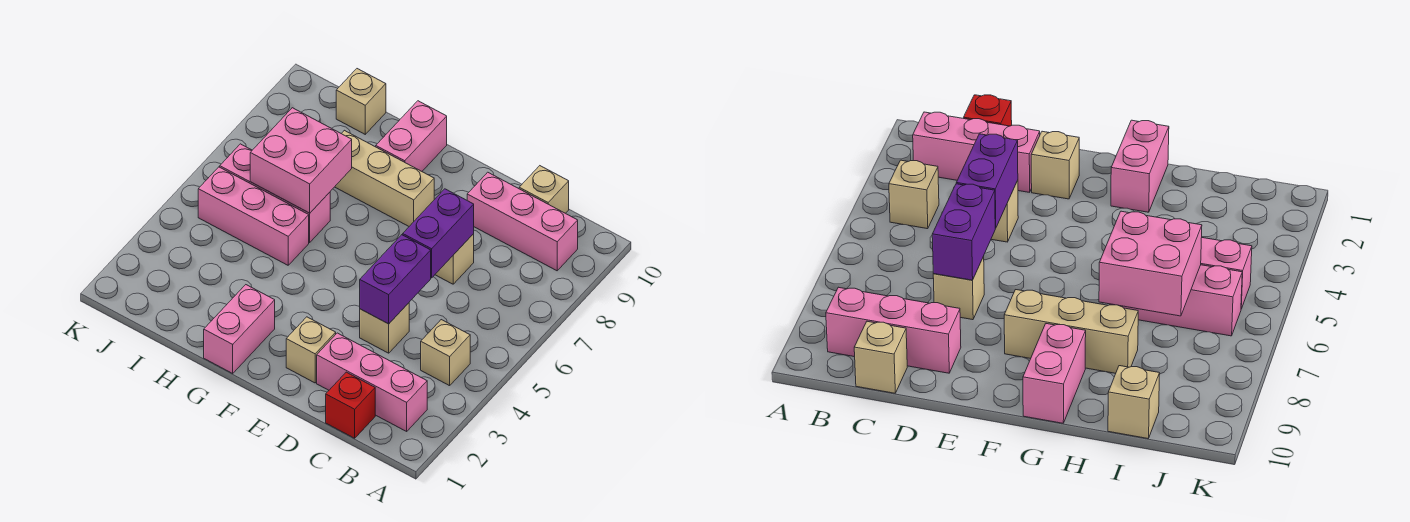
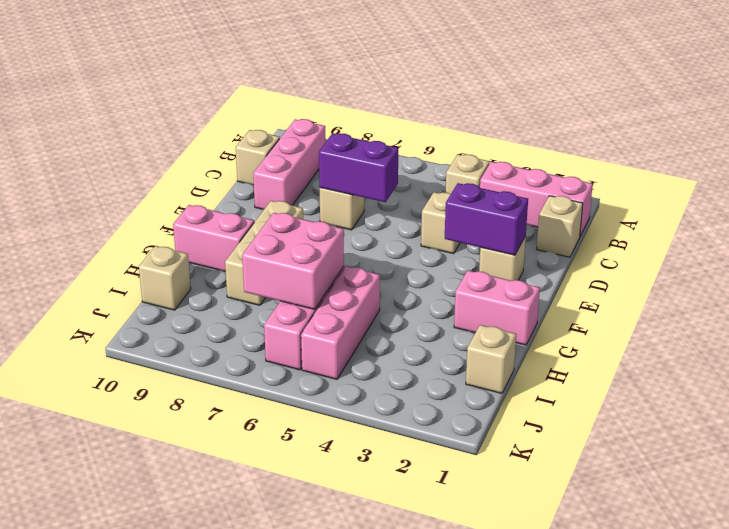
pink brick B2:D2 level 1 -> pink brick B1:B3 level 1
red brick C1 level 1 -> tan brick C1 level 1
purple brick D4:D5 level 2 -> purple brick E2:E3 level 2
none -> tan brick I1 level 1

